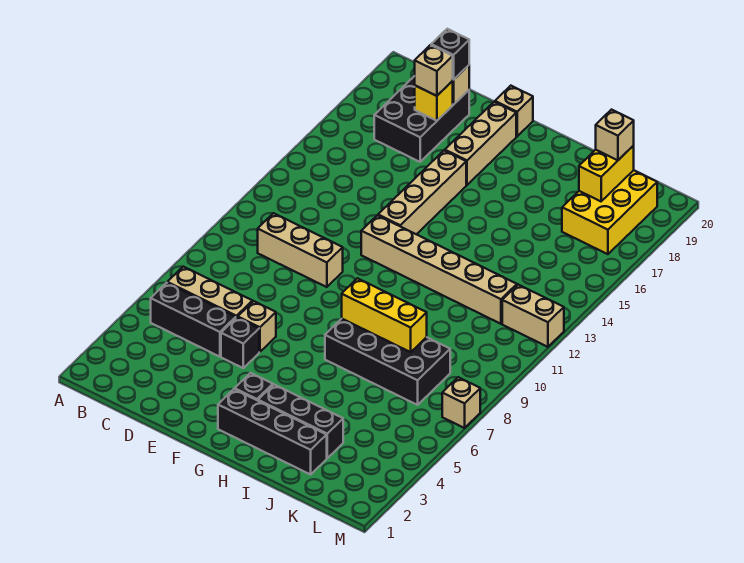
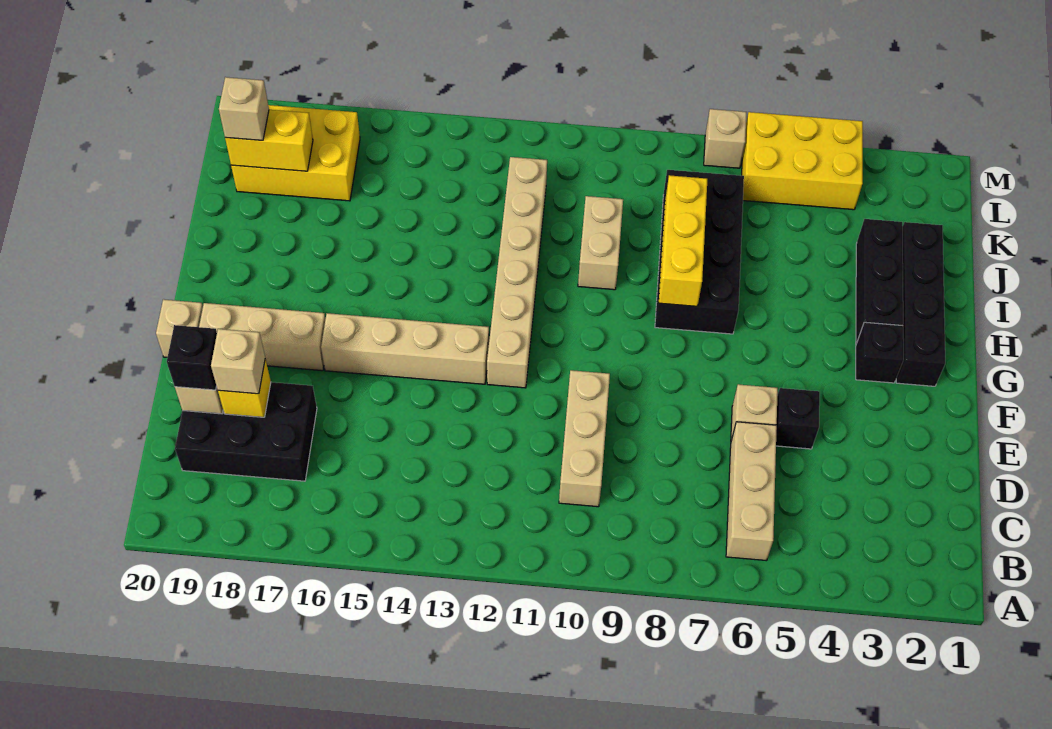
black brick B5:D5 level 1 -> none
none -> yellow brick L4:M6 level 1
tan brick L12:M12 level 1 -> tan brick I10:J10 level 1

